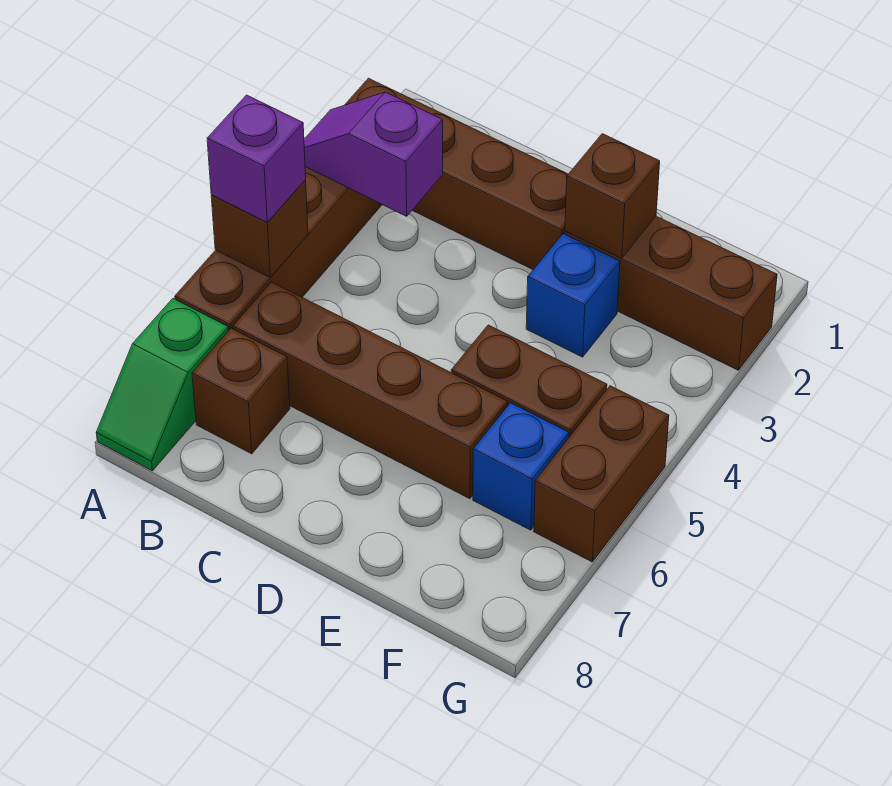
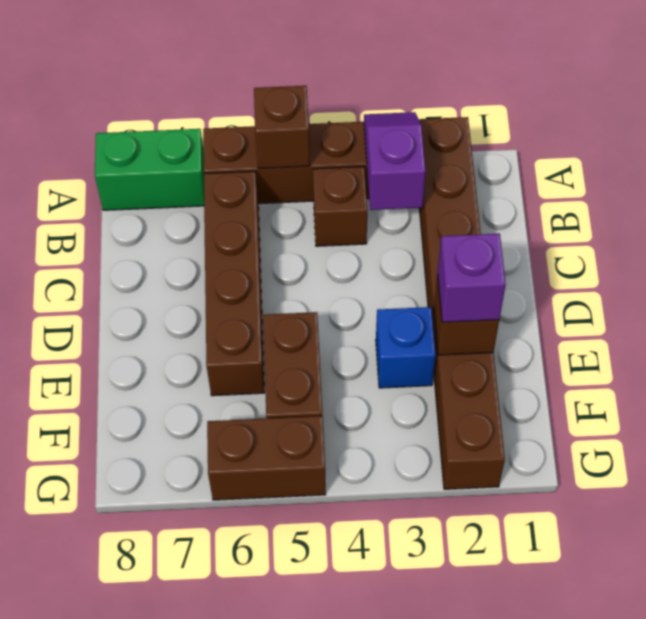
purple brick A5 level 3 -> purple brick E2 level 3
green slope A7:A8 level 1 top 7 -> green brick A7:A8 level 1
brown brick B7 level 1 -> brown brick B4 level 1
blue brick F6 level 1 -> none

